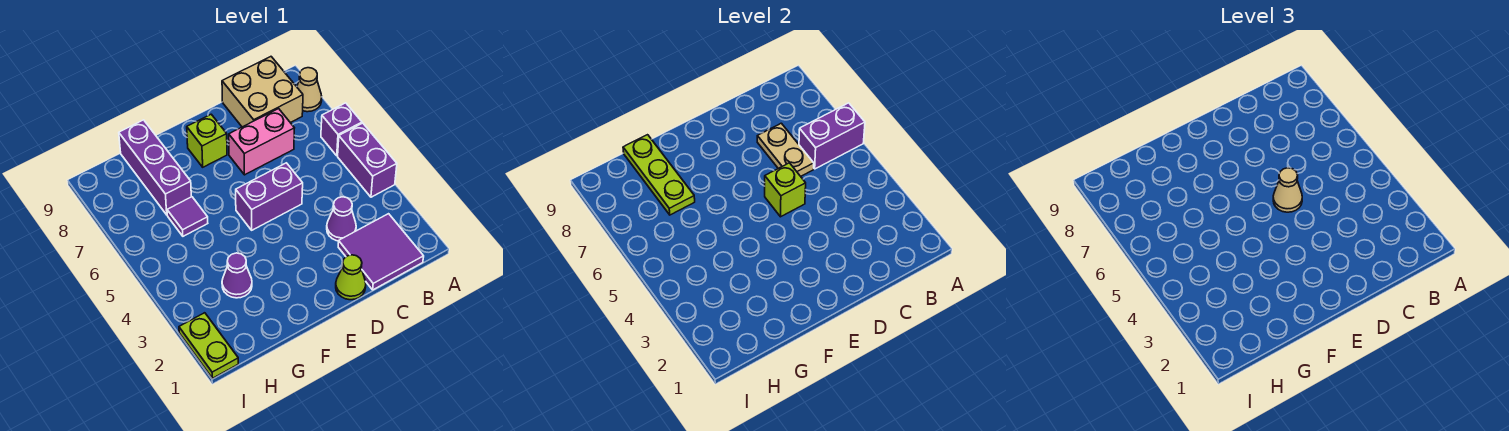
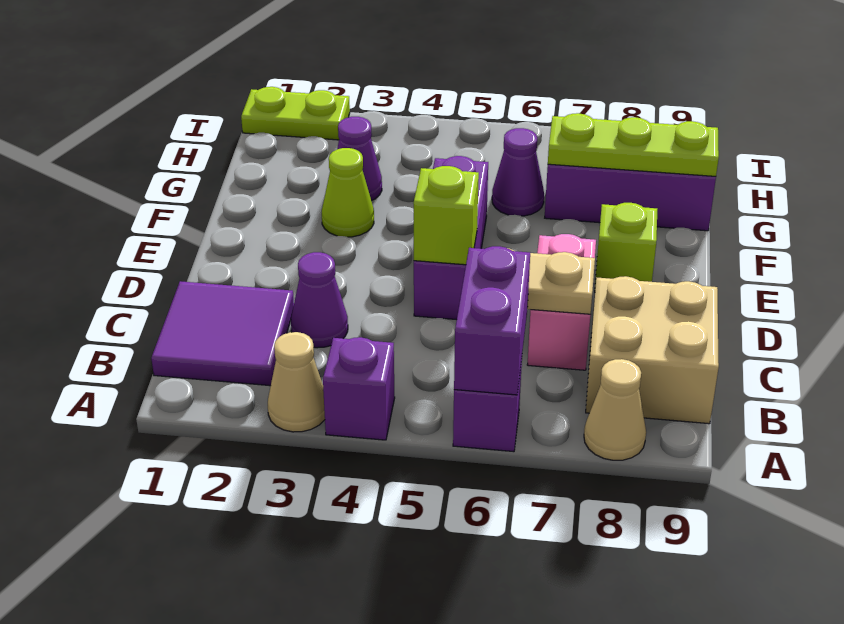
purple brick A4:A5 level 1 -> purple brick A4 level 1
lime cone D1 level 1 -> lime cone F3 level 1
purple brick D5:E5 level 1 -> purple brick D5:F5 level 1
tan cone D5 level 3 -> tan cone A3 level 1
purple tile G6 level 1 -> purple cone G6 level 1

